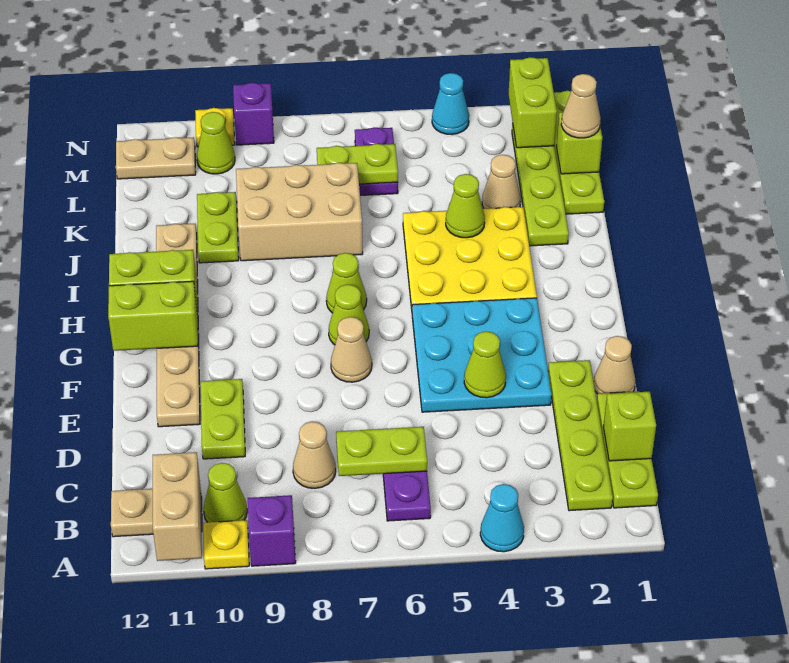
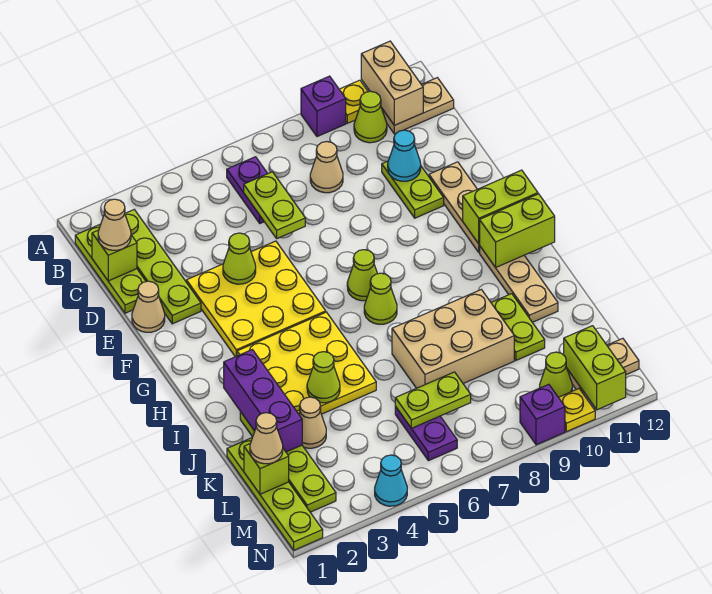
cyan cone A4 level 1 -> cyan cone D10 level 2
lime plate C6:C7 level 2 -> lime plate C6:D6 level 2
cyan plate E3:G5 level 1 -> yellow plate E3:G5 level 1
tan cone F7 level 1 -> tan cone C1 level 3
none -> purple brick I2:K2 level 2
lime brick M2:N2 level 2 -> lime brick M11:N11 level 2

